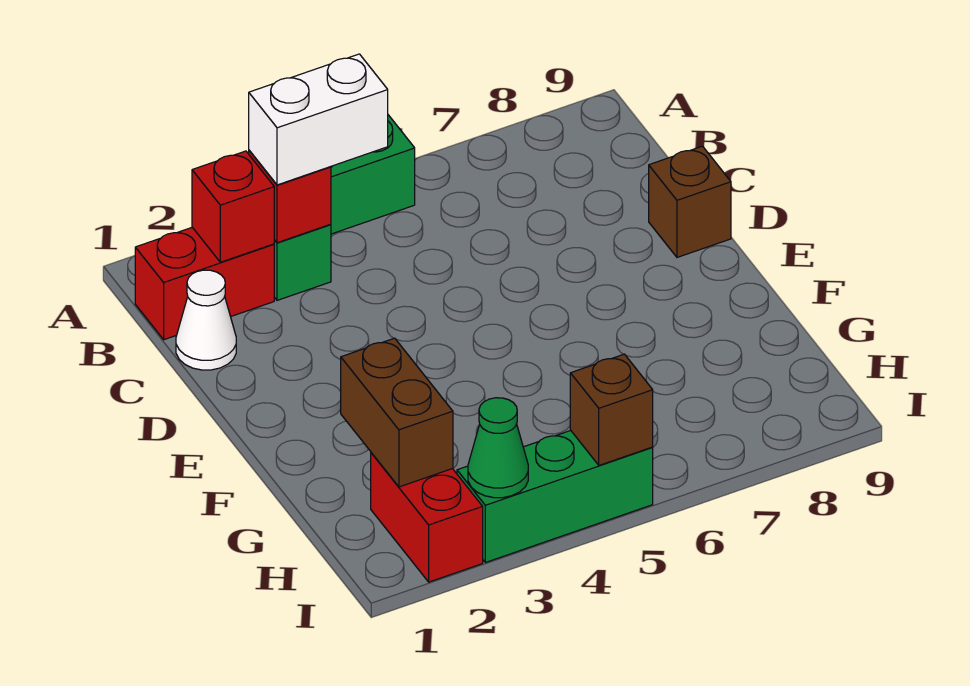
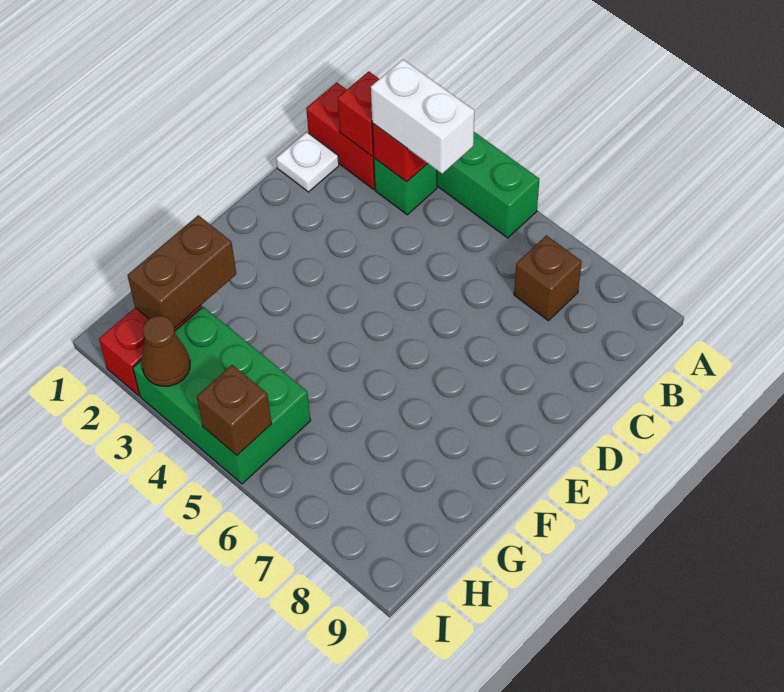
white cone C1 level 1 -> white plate C1 level 1
brown brick D9 level 1 -> brown brick B7 level 1
green brick I3:I5 level 1 -> green brick H3:I5 level 1
green cone I3 level 2 -> brown cone I3 level 2

